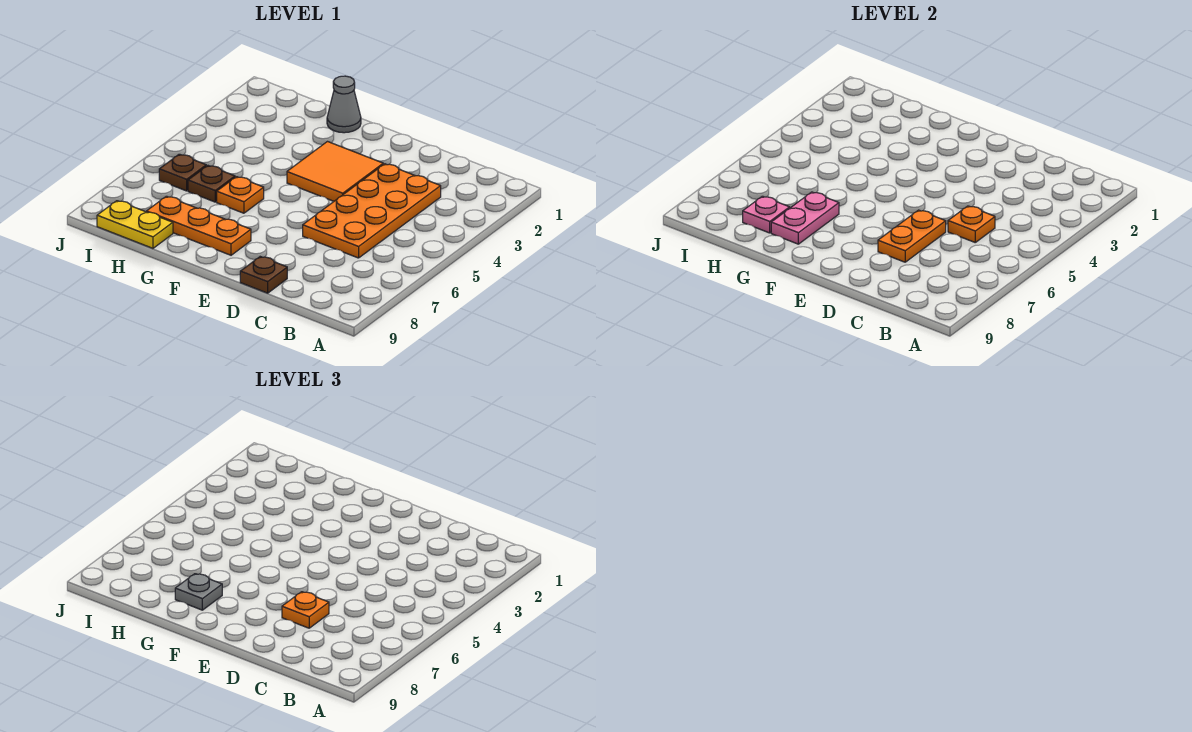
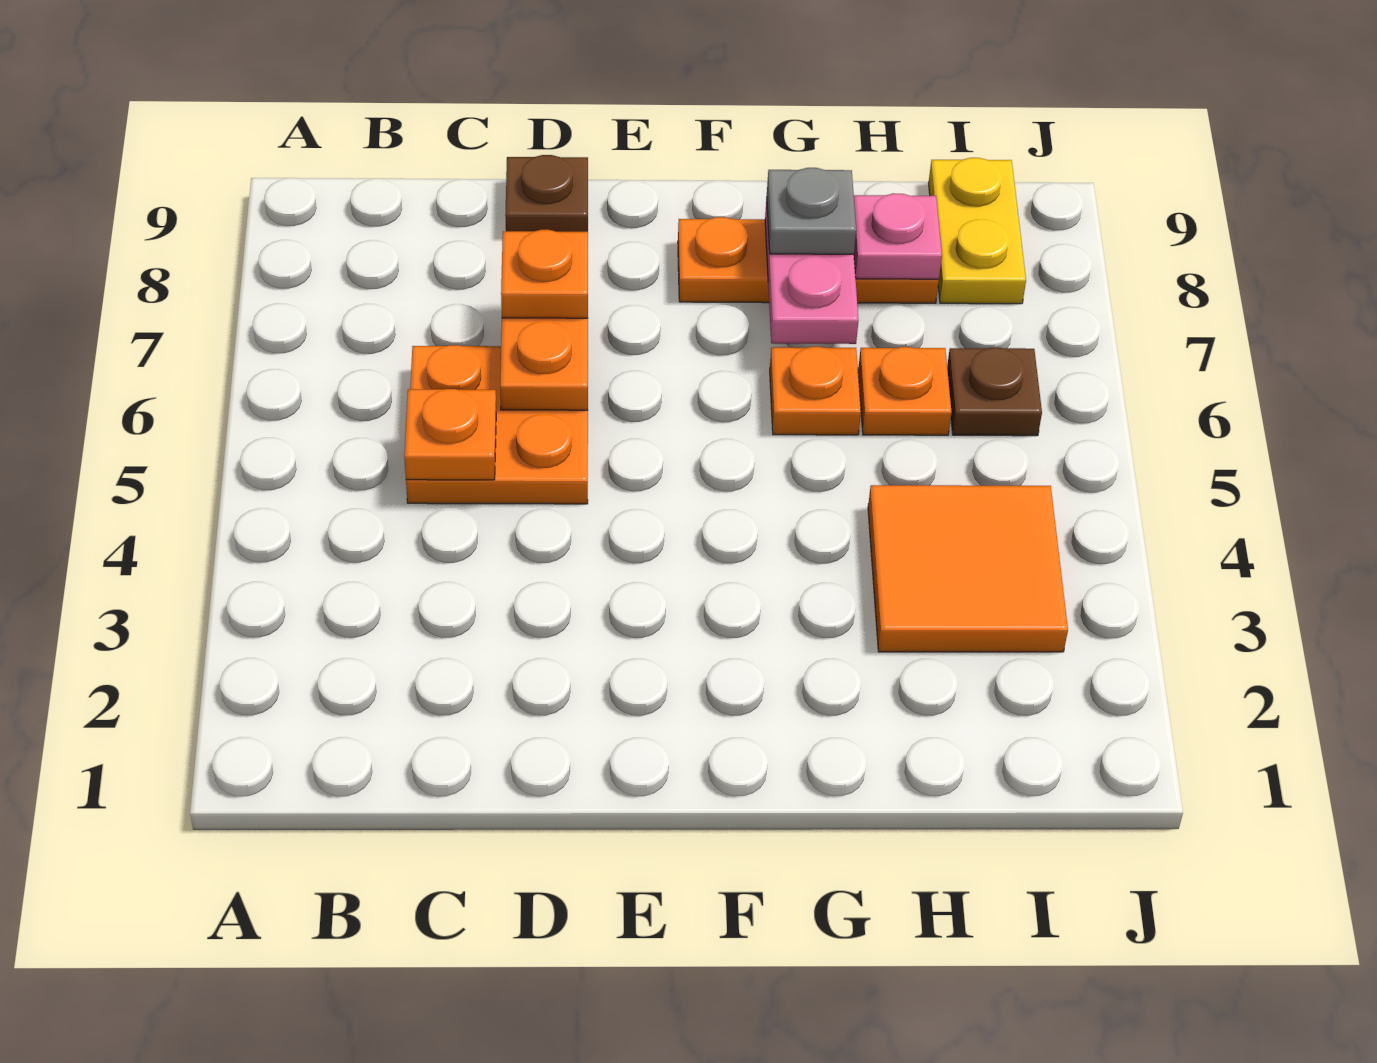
orange plate C3:D6 level 1 -> orange plate C5:D6 level 1
orange tile E3:F4 level 1 -> orange tile H3:I4 level 1
grey cone G1 level 1 -> none
brown plate H6 level 1 -> orange plate H6 level 1
yellow plate H9:I9 level 1 -> yellow plate I8:I9 level 1

